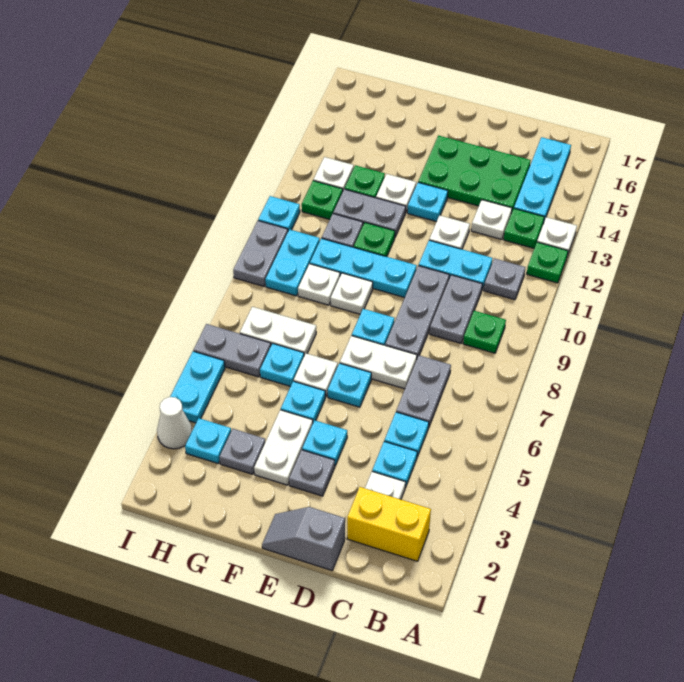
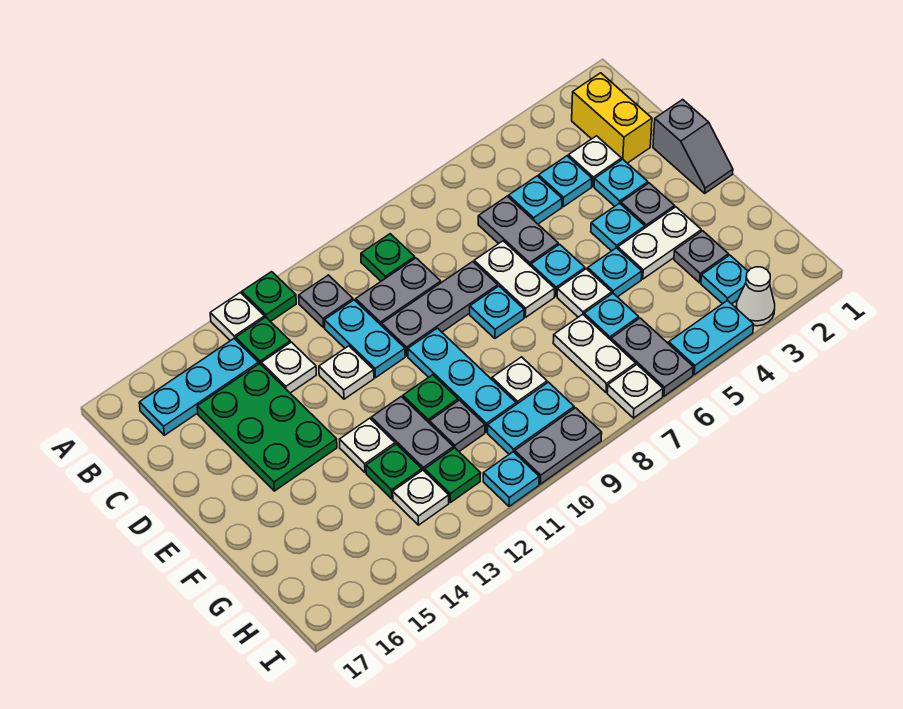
grey plate C6:C7 level 1 -> grey plate C6:D6 level 1
cyan plate E13 level 1 -> cyan plate D3 level 1
white plate F9 level 1 -> white plate I7 level 1

